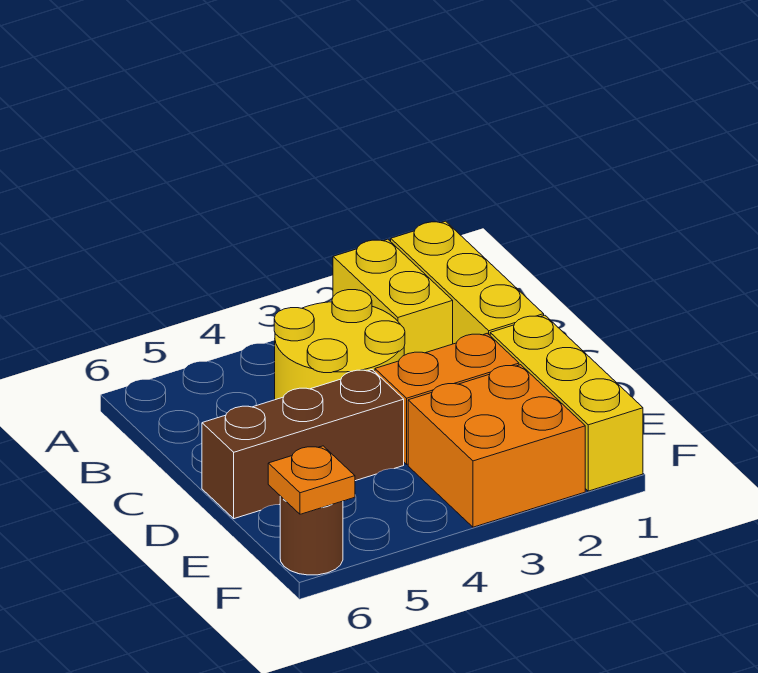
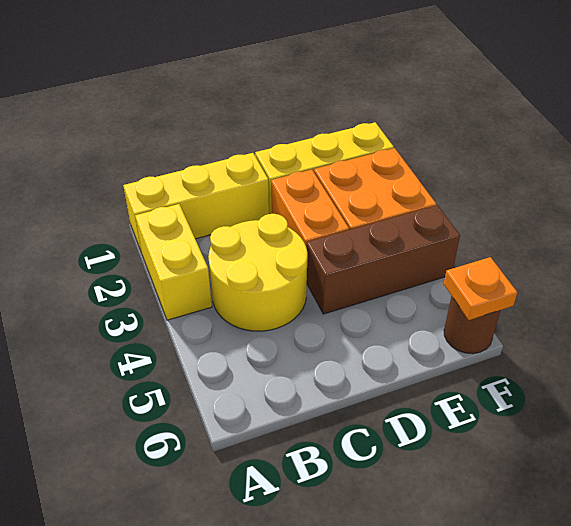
yellow brick A2:B2 level 1 -> yellow brick A2:A3 level 1
brown brick D4:D6 level 1 -> brown brick D4:F4 level 1

